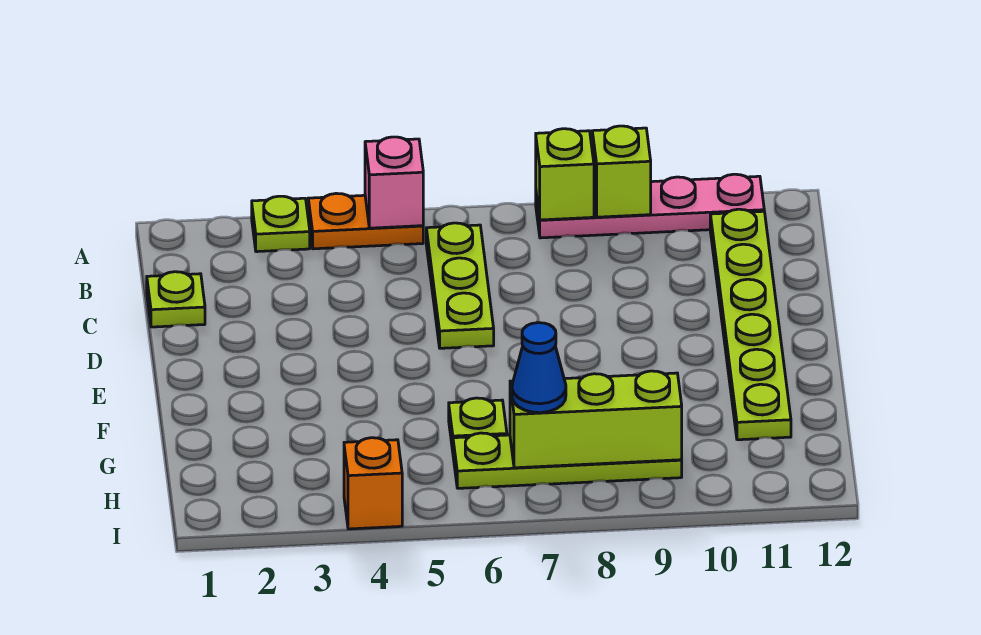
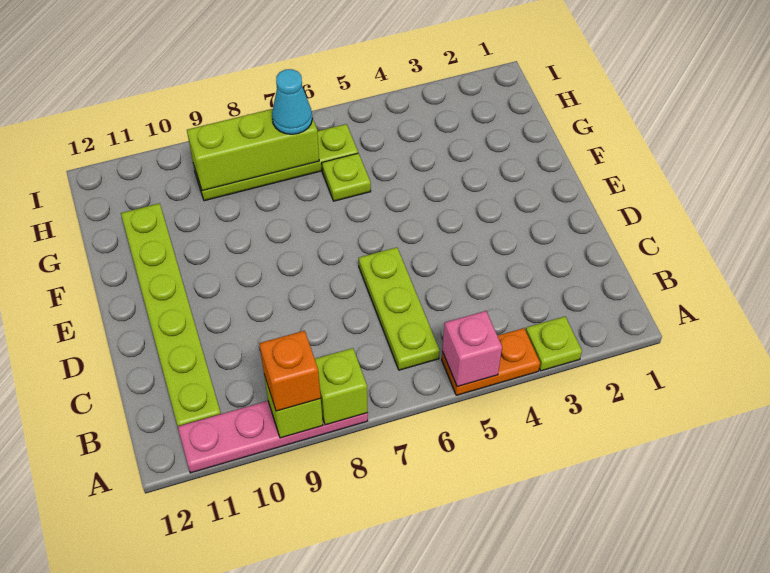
lime plate C1 level 1 -> none
blue cone H7 level 3 -> cyan cone H7 level 3
orange brick I4 level 1 -> orange brick A9 level 3

